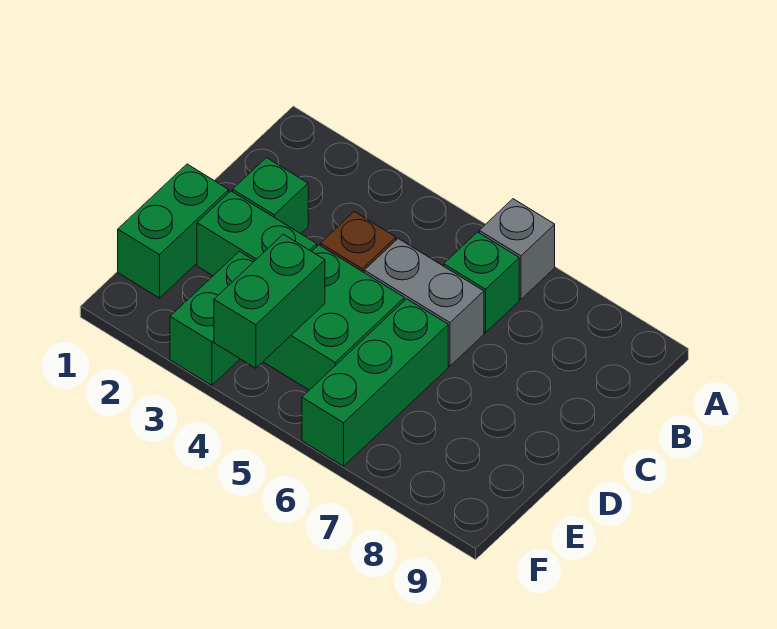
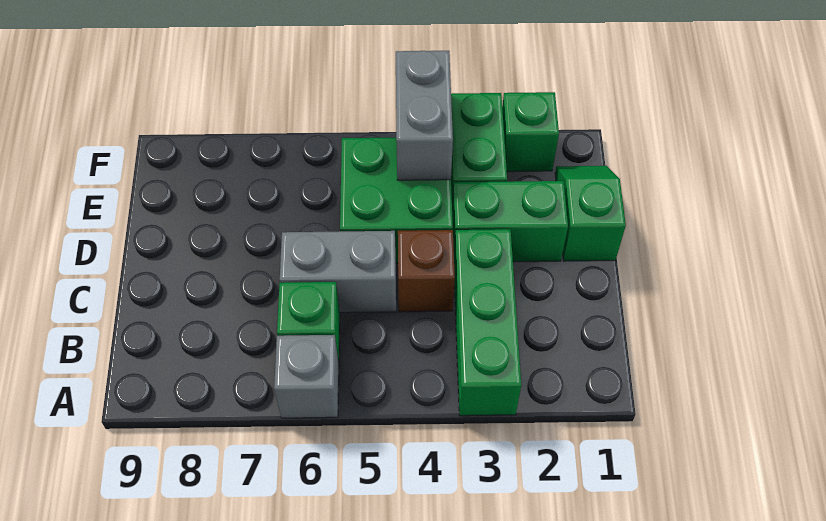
green brick C2 level 1 -> green brick F2 level 1
green brick D1:E1 level 1 -> green slope D1:E1 level 1 top D
green brick D6:F6 level 1 -> green brick A3:C3 level 1
green brick E4:F4 level 2 -> grey brick E4:F4 level 2

